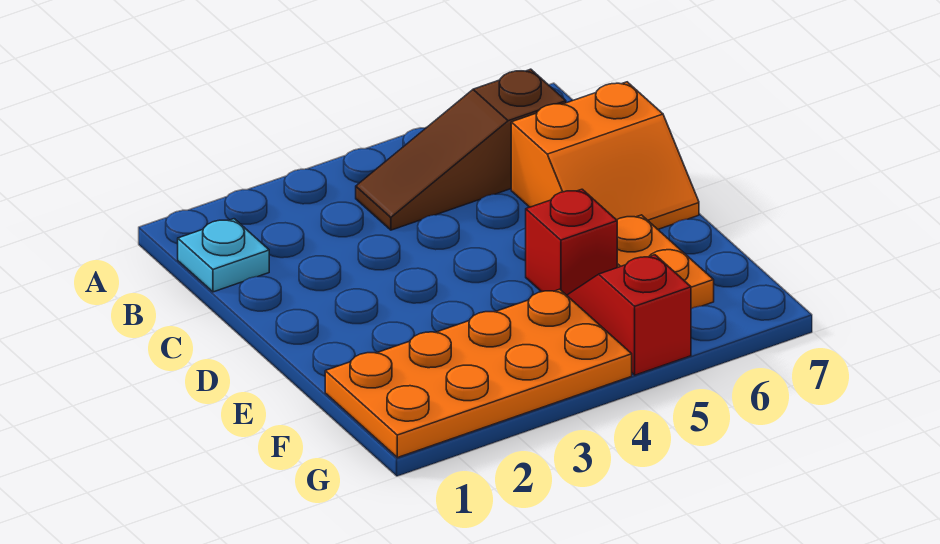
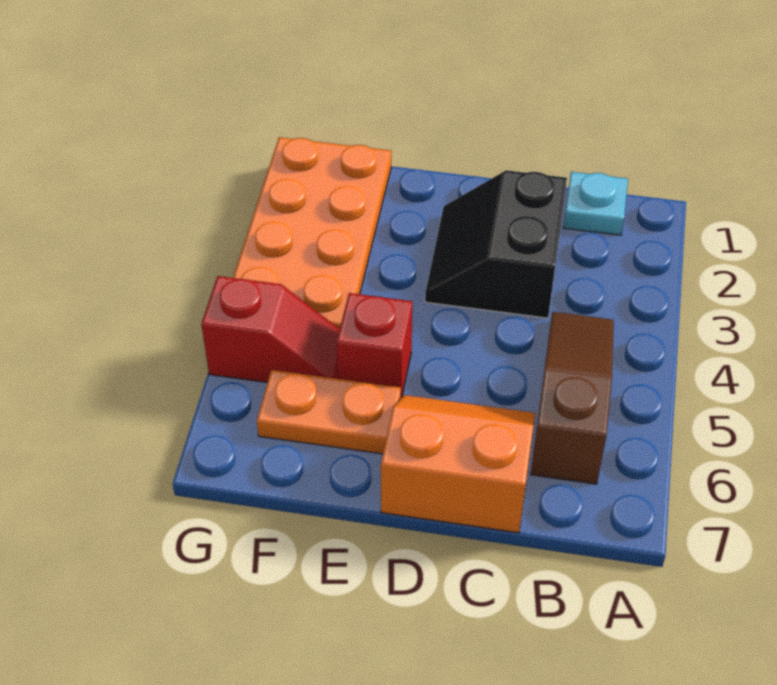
none -> black slope C2:D3 level 1 top C
orange slope C6:D7 level 1 top C -> orange slope C6:D7 level 1 top 7

